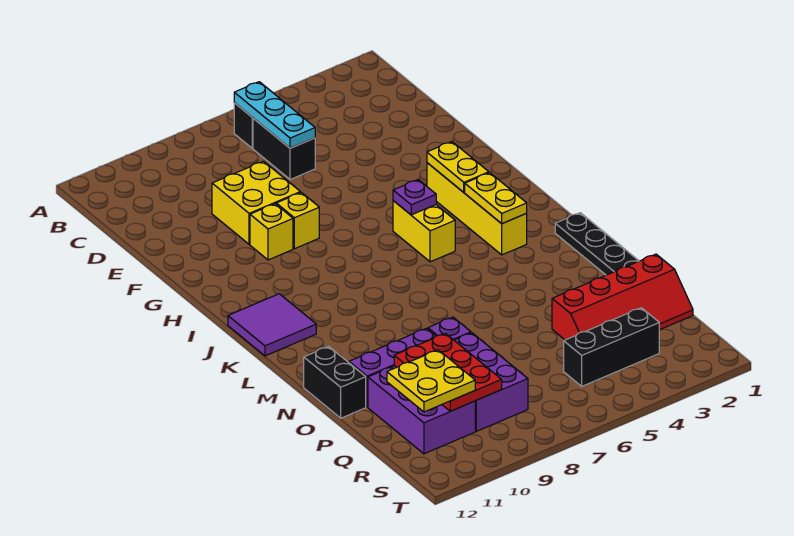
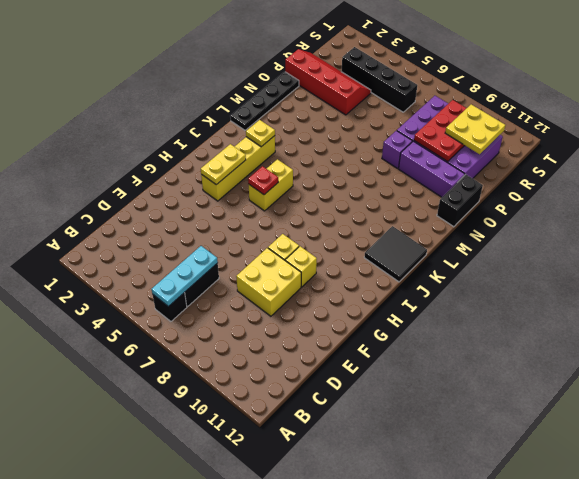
purple plate I5 level 2 -> red plate I5 level 2
yellow plate J3:K3 level 2 -> yellow plate K3 level 2
purple tile J11:K12 level 1 -> black tile J11:K12 level 1
black brick R3:R5 level 1 -> black brick R3:R6 level 1

